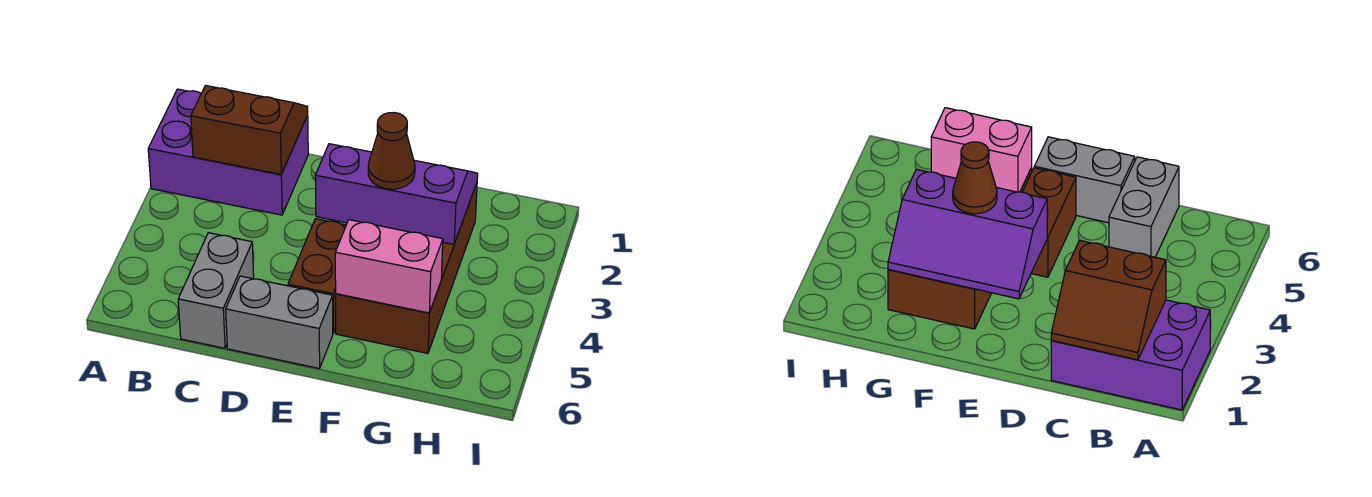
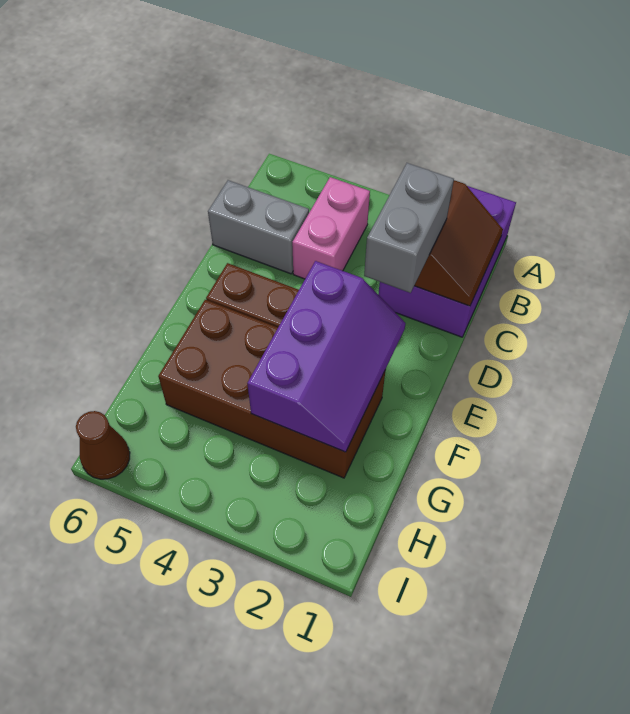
grey brick D6:E6 level 1 -> grey brick C2:D2 level 3
brown cone F3 level 3 -> brown cone I6 level 1
pink brick F5:G5 level 2 -> pink brick B4:C4 level 1

